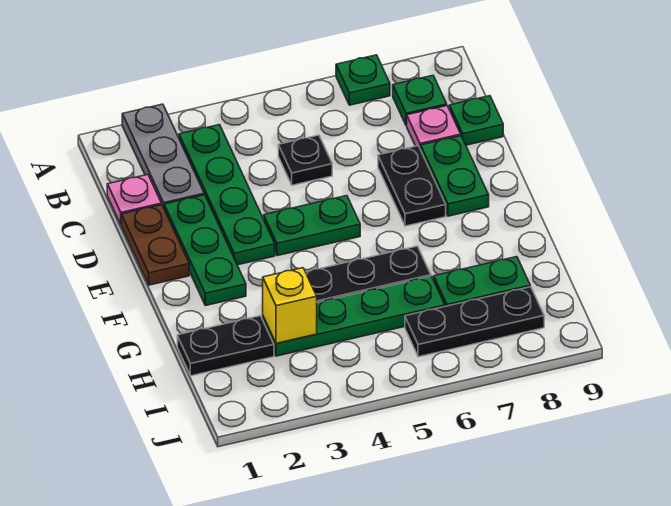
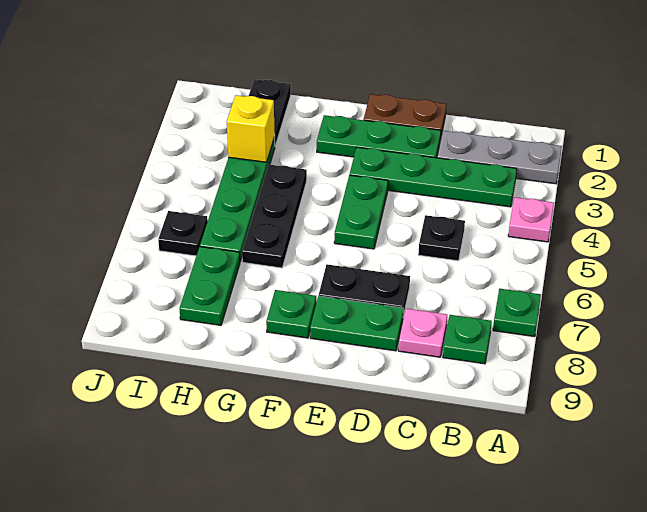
pink plate C1 level 1 -> pink plate A4 level 1
green plate C9 level 1 -> green plate F8 level 1
black plate I6:I8 level 1 -> black plate I6 level 1

